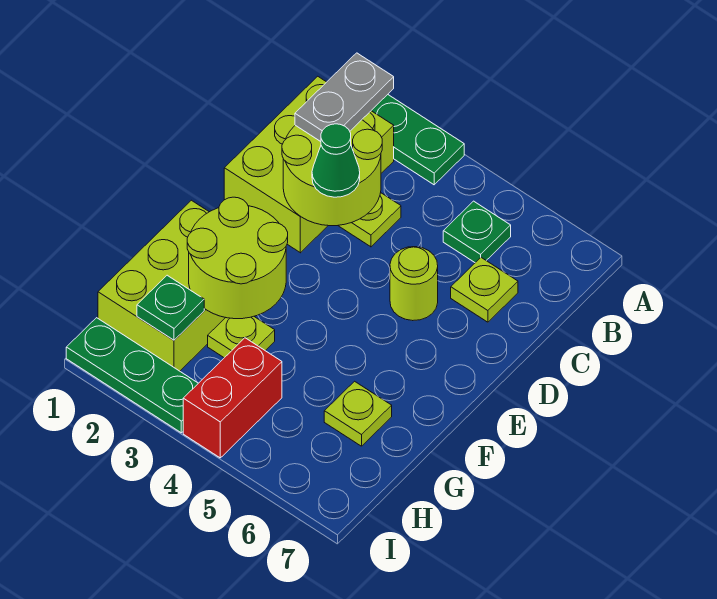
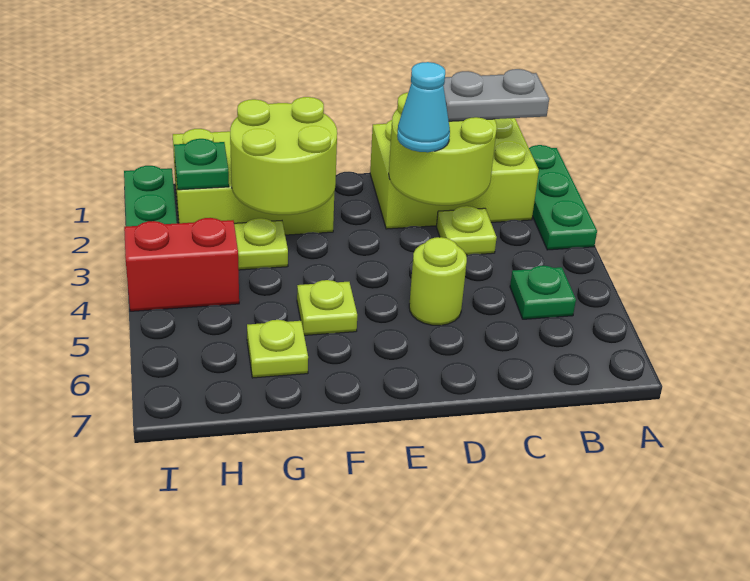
lime plate C6 level 1 -> lime plate F5 level 1
green cone D3 level 3 -> cyan cone D3 level 3

